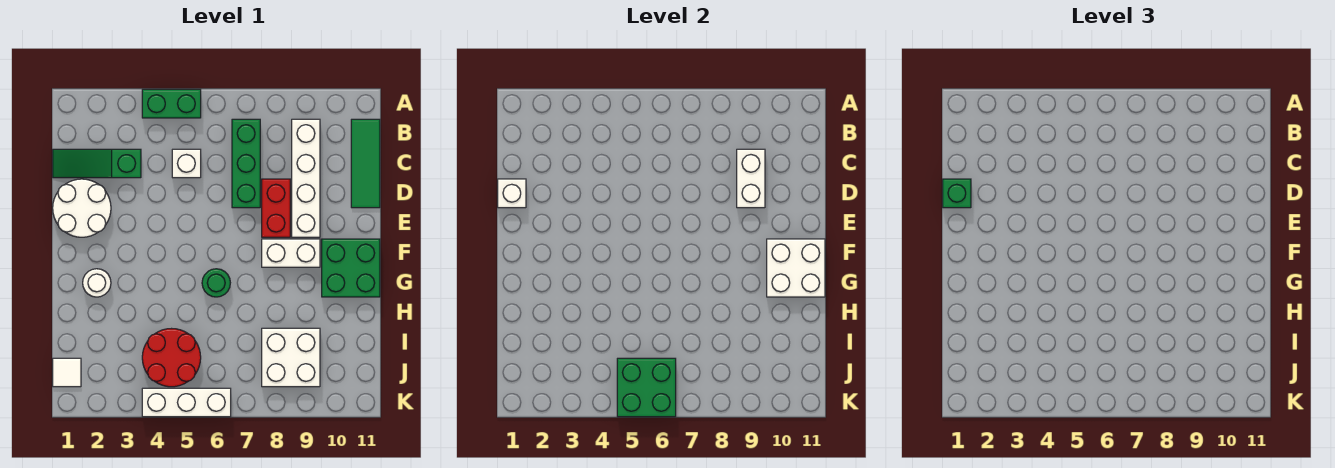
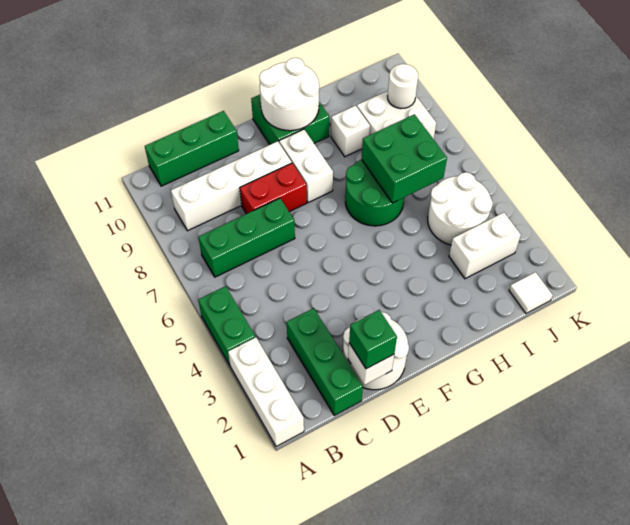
green tile B11:D11 level 1 -> green brick B11:D11 level 1
green slope C1:C3 level 1 top 3 -> green brick C1:C3 level 1
white brick C5 level 1 -> white brick H9 level 1
white brick C9:D9 level 2 -> white brick I3:J3 level 1
white brick F10:G11 level 2 -> white round brick F10:G11 level 2
white round brick G2 level 1 -> white round brick J9 level 2
green round brick G6 level 1 -> green round brick G6:H7 level 1
red round brick I4:J5 level 1 -> white round brick I4:J5 level 1
green brick J5:K6 level 2 -> green brick H6:I7 level 2
white brick K4:K6 level 1 -> white brick A1:A3 level 1

